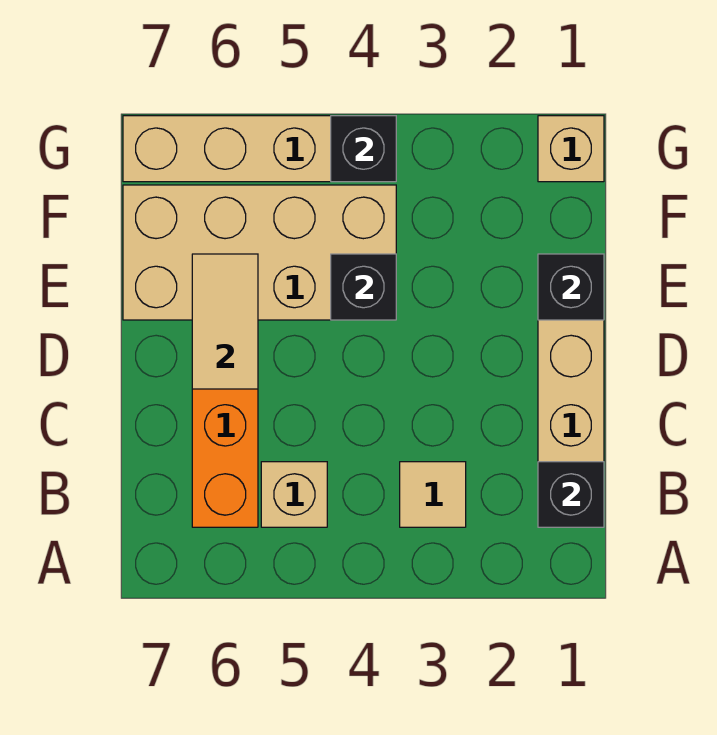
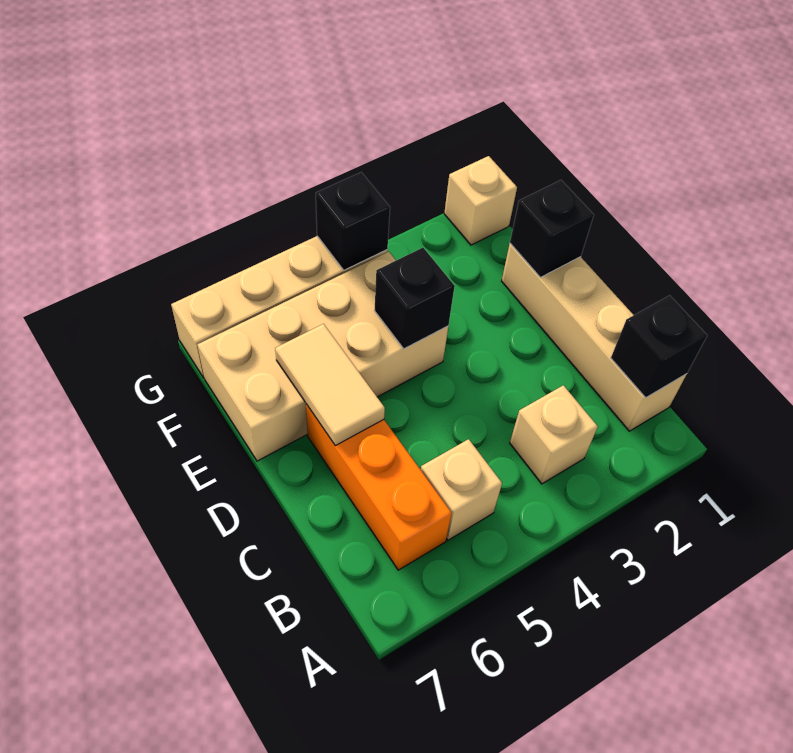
tan tile B3 level 1 -> tan brick B3 level 1

